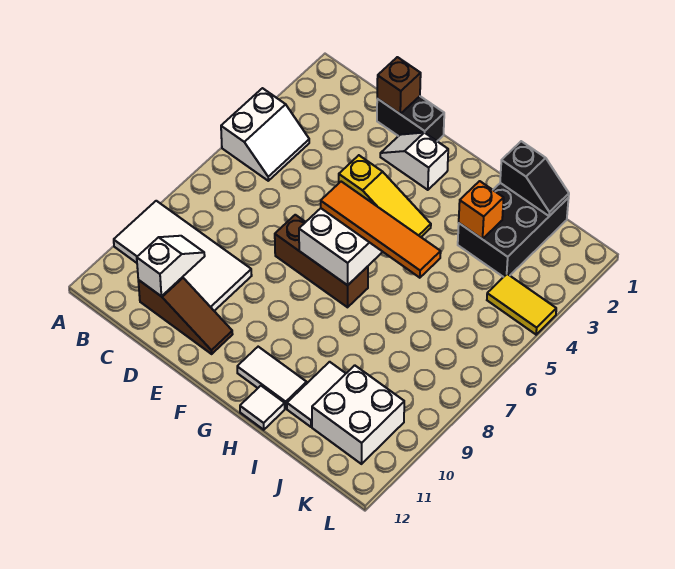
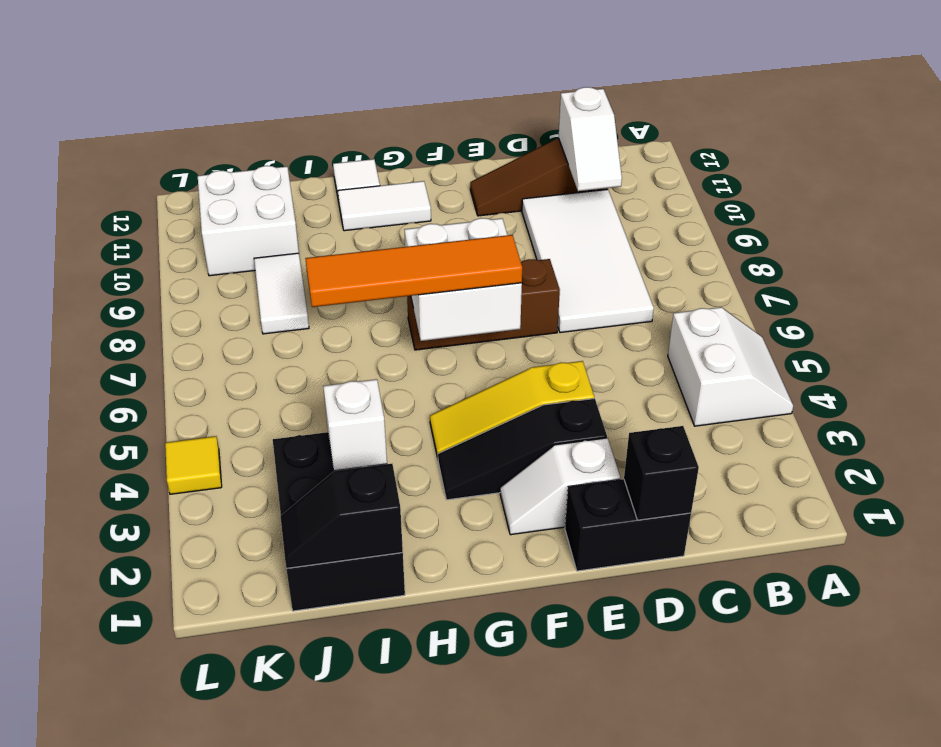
white slope A4:B5 level 1 top A -> white slope A4:B5 level 1 top B
white tile A9:D10 level 1 -> white tile C7:D10 level 1
brown brick D1 level 2 -> black brick D1 level 2
white slope E2:F2 level 1 top F -> white slope E2:F2 level 1 top E
none -> black slope E3:G3 level 1 top E
orange brick I3 level 2 -> white brick I3 level 2
white tile I10:I11 level 1 -> white tile J8:J9 level 1
yellow tile K4:L4 level 1 -> yellow tile L4 level 1

